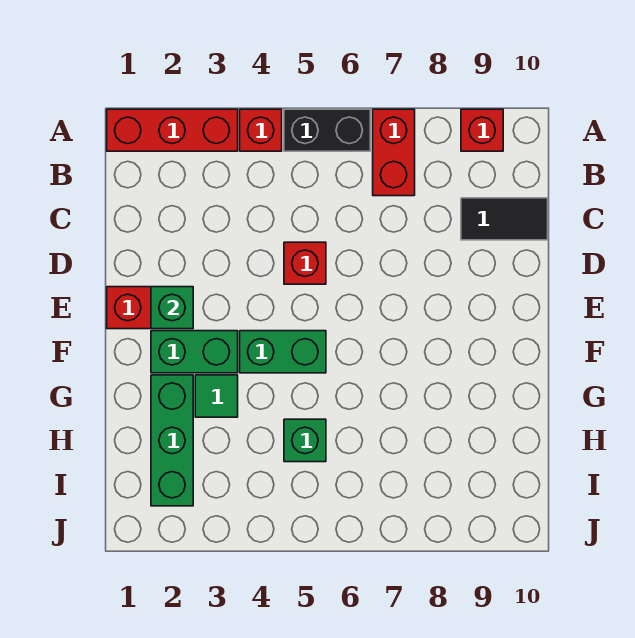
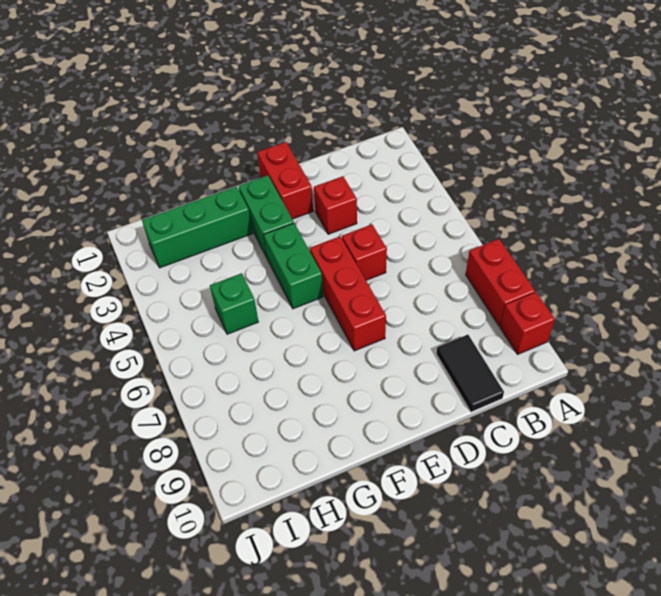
red brick A1:A3 level 1 -> red brick E5:E7 level 1
red brick A4 level 1 -> red brick D3 level 1
black brick A5:A6 level 1 -> none
red brick A7:B7 level 1 -> red brick A7:A8 level 1
green brick E2 level 2 -> none
green tile G3 level 1 -> none

